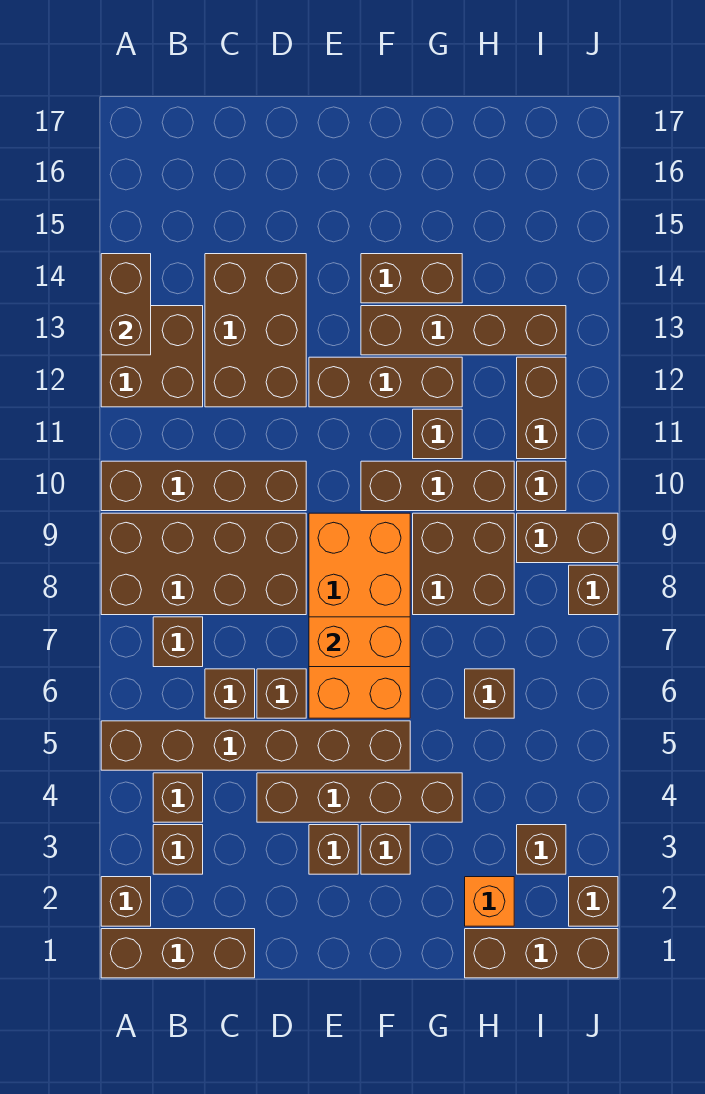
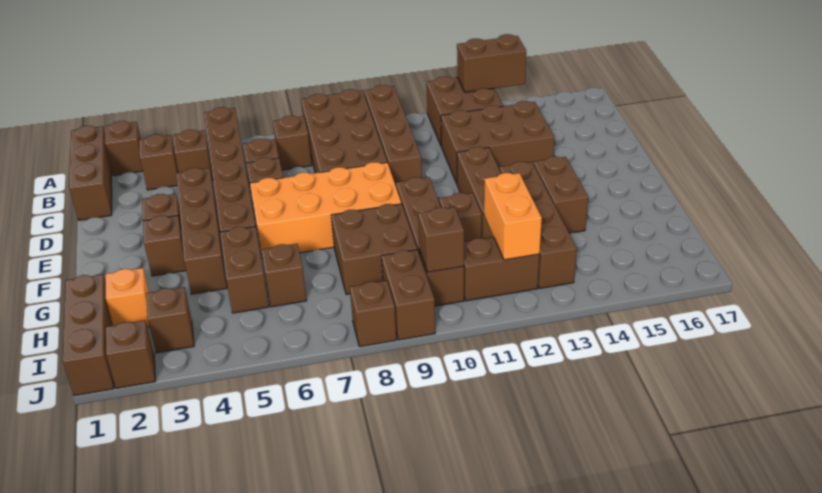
orange brick E7:F7 level 2 -> orange brick H12:I12 level 2
none -> brown brick G5:H5 level 1
none -> brown brick I10 level 2

